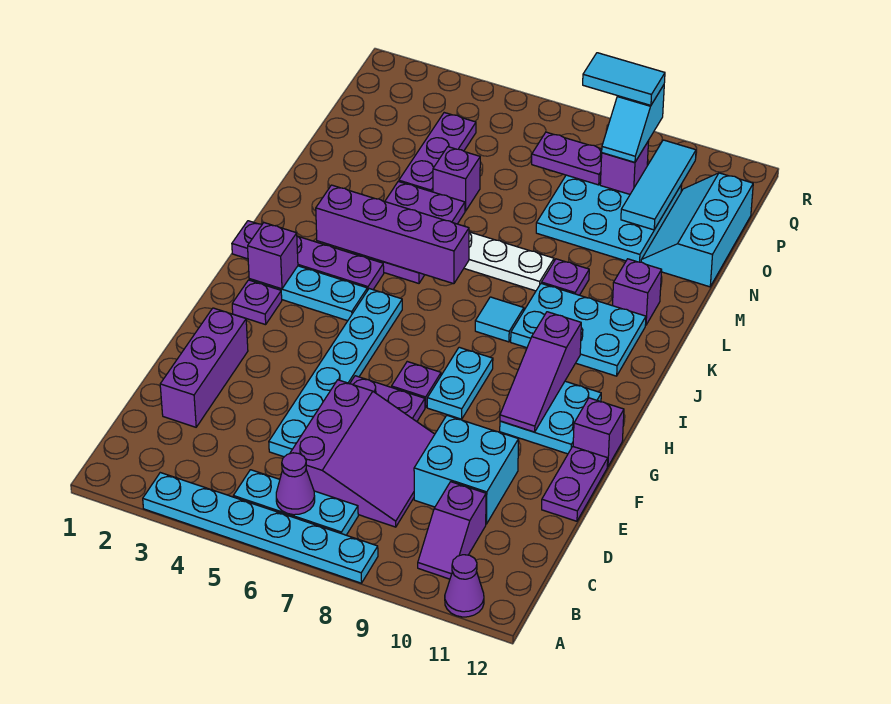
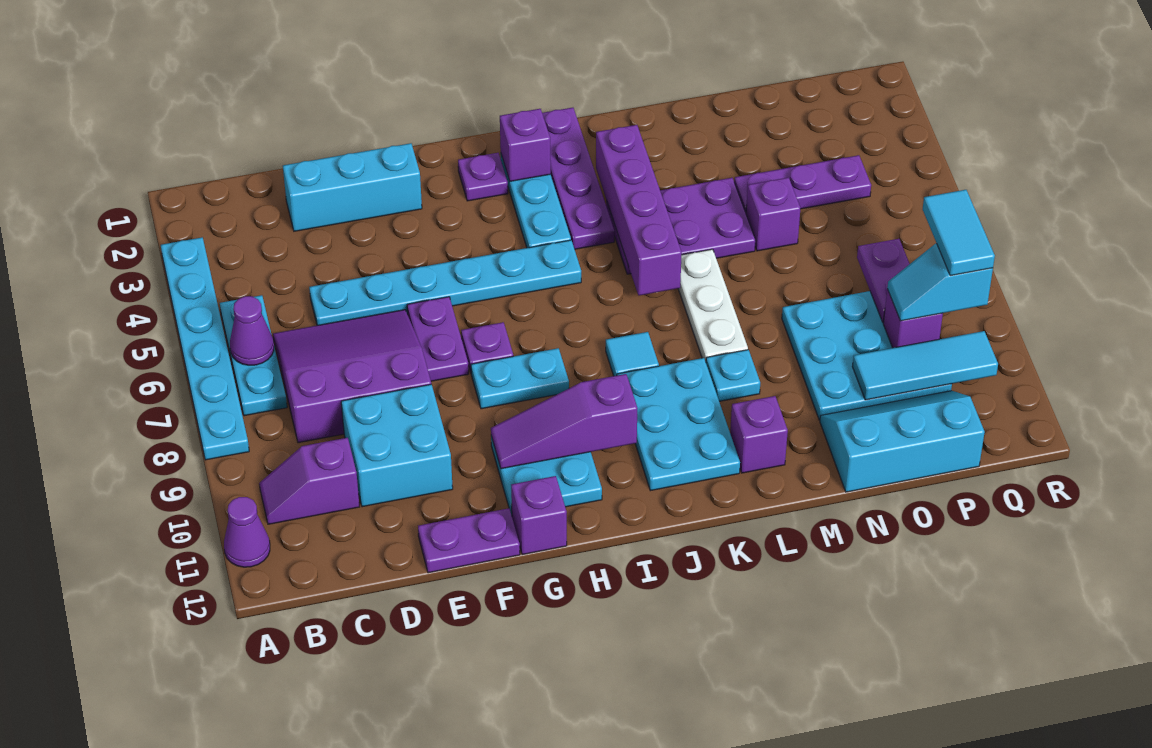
purple slope C6:E8 level 1 top 6 -> purple slope C6:E8 level 1 top 8
purple brick D2:F2 level 1 -> cyan brick D2:F2 level 1
purple plate L9 level 1 -> cyan plate L9 level 1

